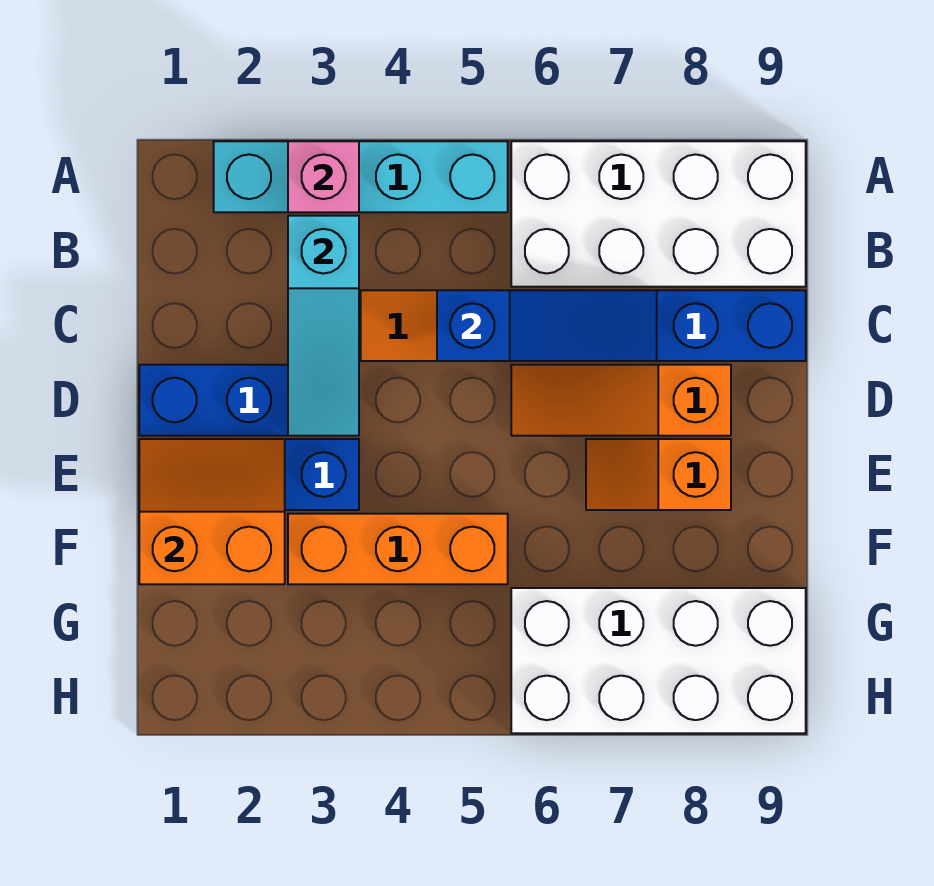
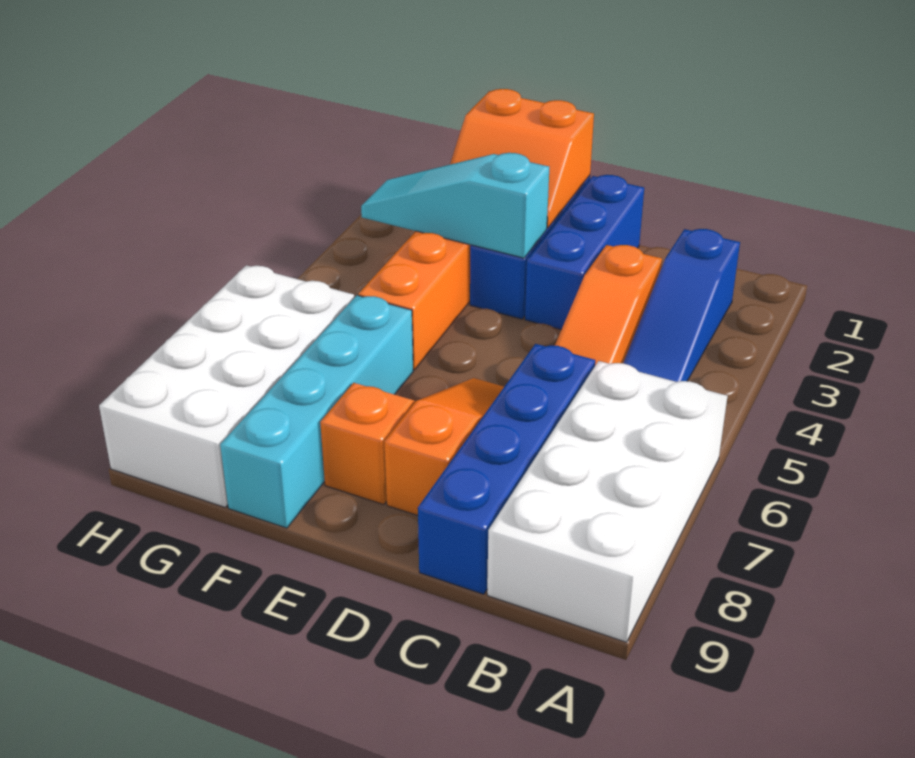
cyan brick A2:A5 level 1 -> cyan brick F6:F9 level 1
pink brick A3 level 2 -> none
cyan slope B3:D3 level 2 top B -> cyan slope E3:G3 level 2 top E
blue slope C5:C7 level 2 top 5 -> blue slope B2:B4 level 1 top 2
orange slope E1:F2 level 2 top F -> orange slope E1:F2 level 2 top 1

